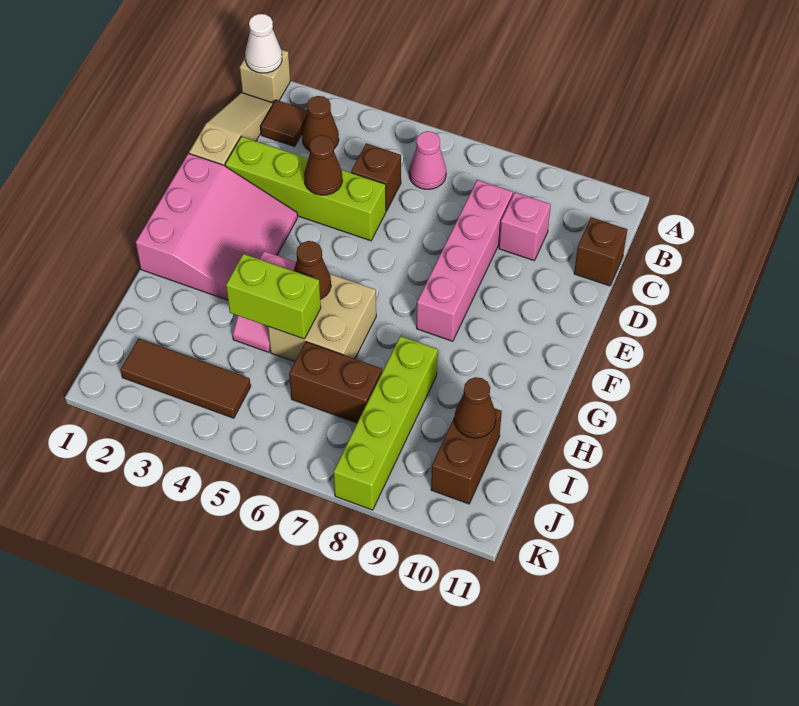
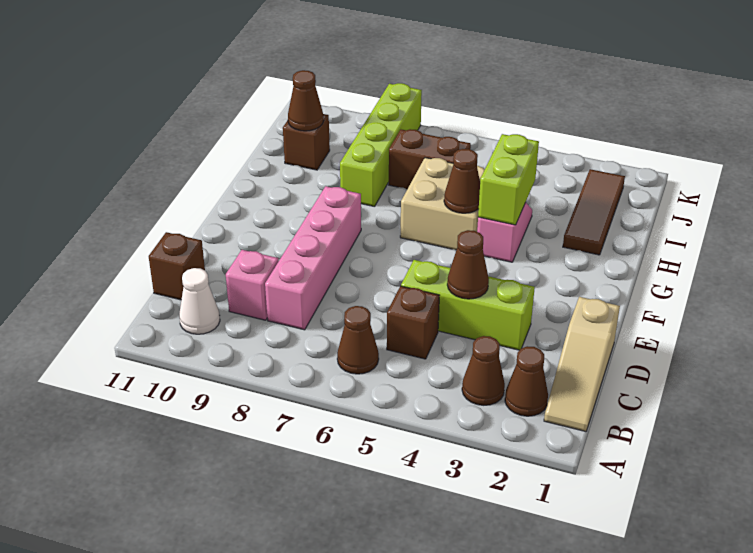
tan brick A1 level 1 -> none
white cone A1 level 2 -> white cone B10 level 1
brown tile B2 level 1 -> brown cone B2 level 1
pink cone B6 level 1 -> brown cone B6 level 1
lime brick D2:D5 level 1 -> lime brick D3:D5 level 1
pink slope E1:G3 level 1 top 1 -> none
lime brick H4:H5 level 2 -> lime brick G4:H4 level 2
brown brick I10:J10 level 1 -> brown brick I10 level 1
brown tile J2:J4 level 1 -> brown tile H2:J2 level 1

